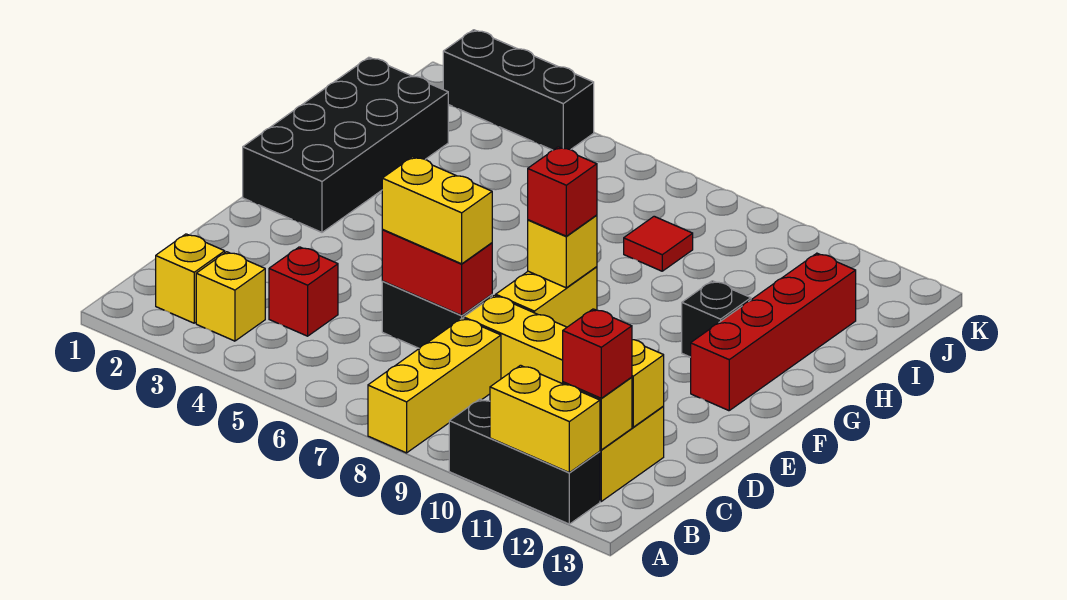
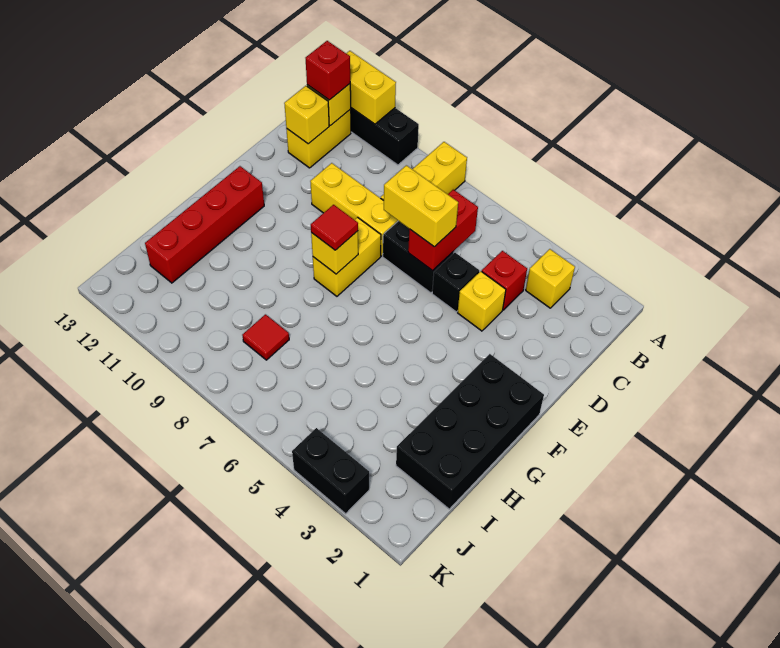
yellow brick B2 level 1 -> yellow brick D4 level 1
red brick D6:D7 level 2 -> red brick C6:D6 level 2
red brick F8 level 3 -> red tile F8 level 3
black brick G11 level 1 -> black brick D5 level 1
black brick K2:K4 level 1 -> black brick K3:K4 level 1

